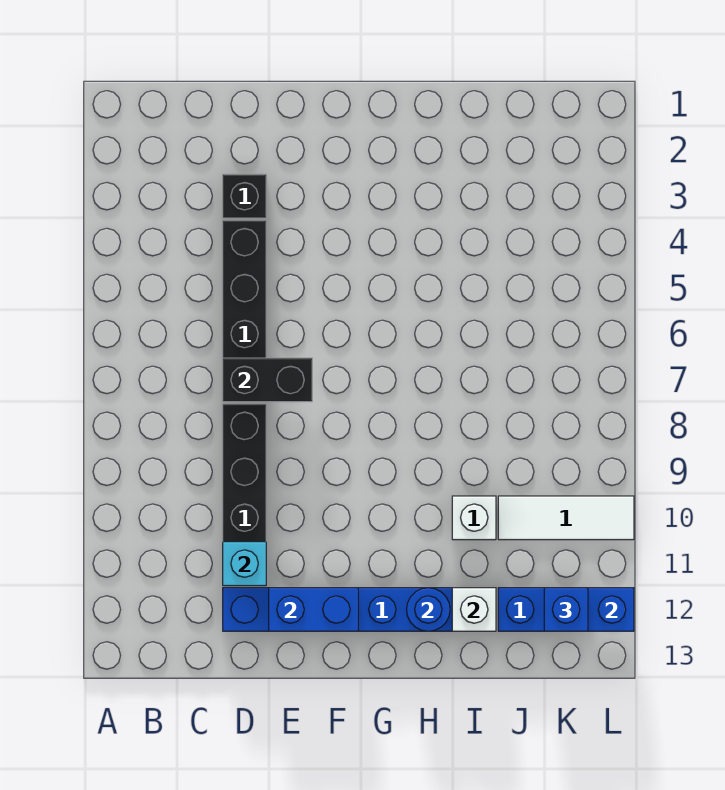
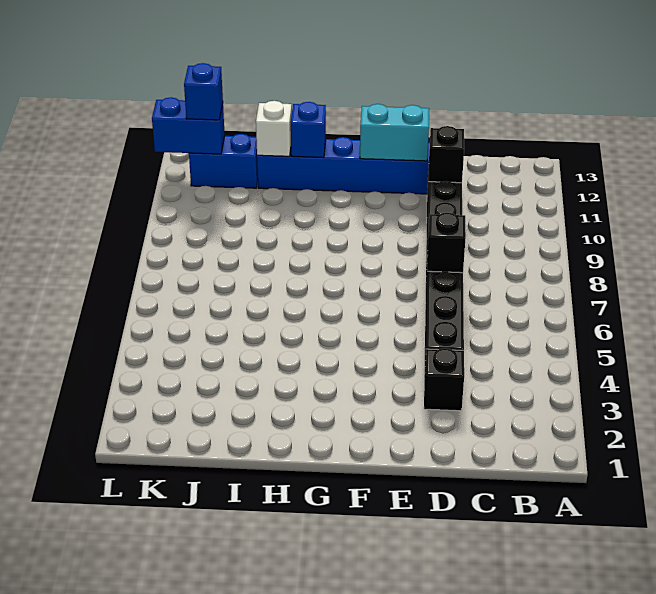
black brick D7:E7 level 2 -> black brick D7 level 2
cyan brick D11 level 2 -> black brick D11 level 2
blue brick E12:F12 level 2 -> cyan brick E12:F12 level 2
blue round brick H12 level 2 -> blue brick H12 level 2
white brick I10 level 1 -> none
white tile J10:L10 level 1 -> none

